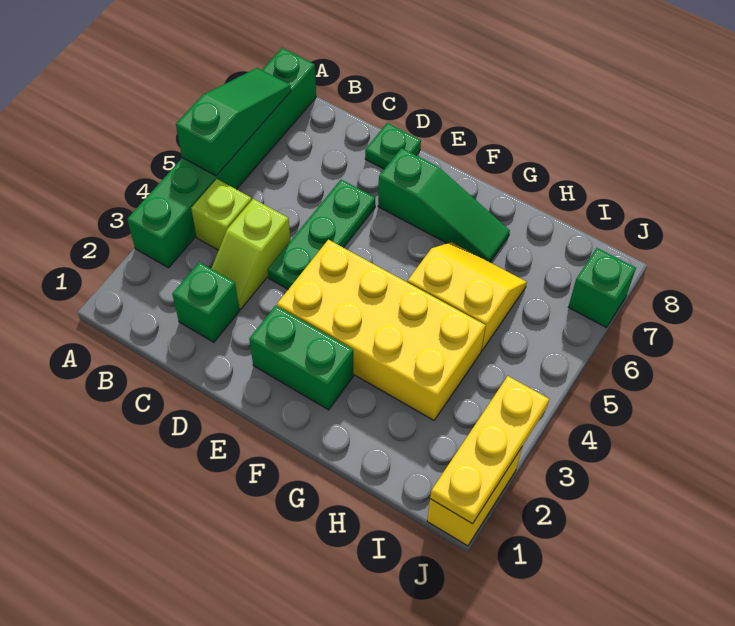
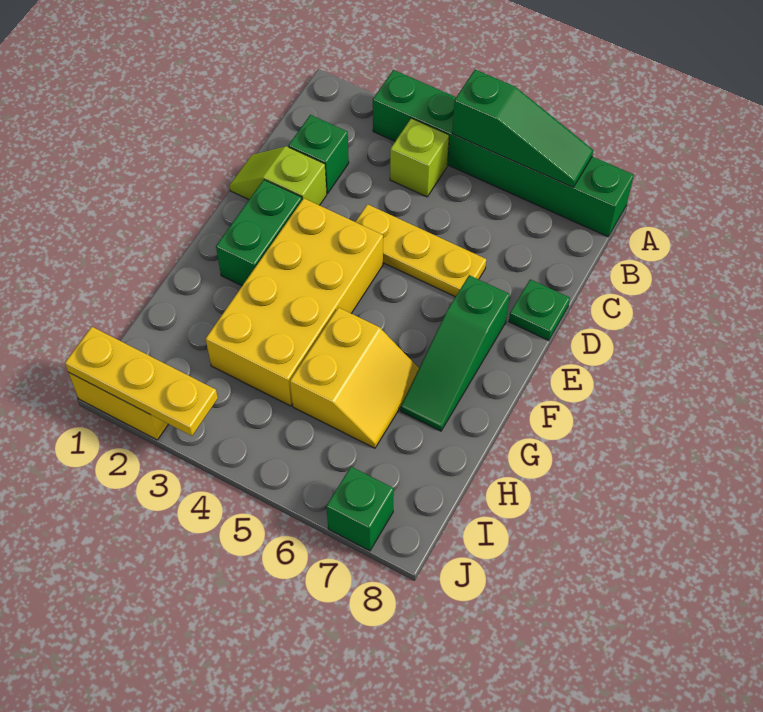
lime slope C3:C4 level 1 top 4 -> lime slope D1:D2 level 1 top 2
green plate D4:D6 level 1 -> yellow plate D4:D6 level 1

